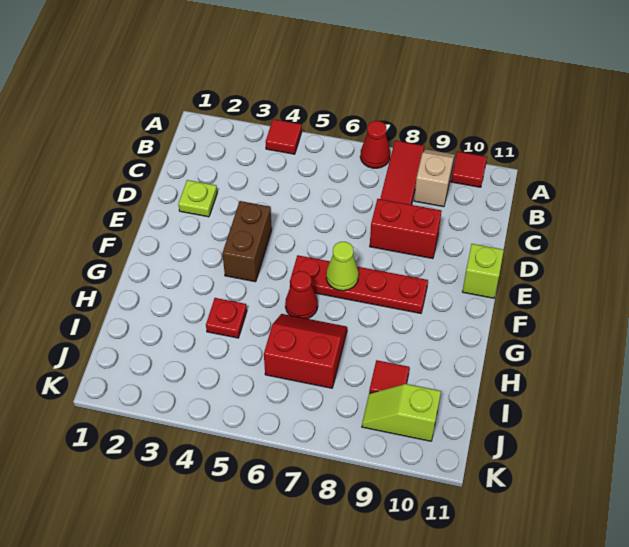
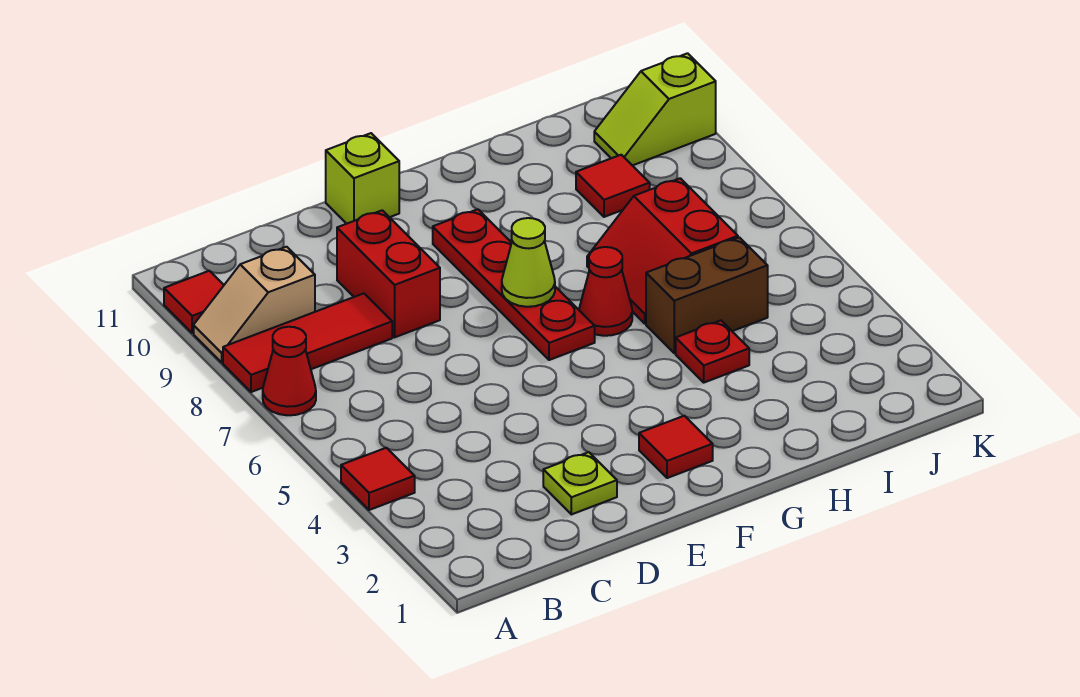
brown brick E4:F4 level 1 -> brown brick H5:I5 level 1
none -> red tile F2 level 1
lime slope J9:J10 level 1 top 10 -> lime slope J10:K10 level 1 top K

